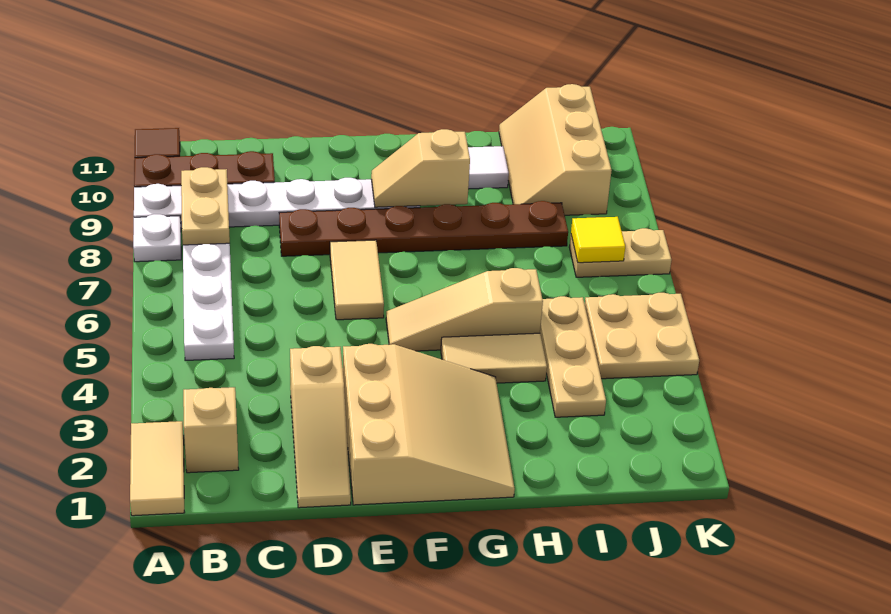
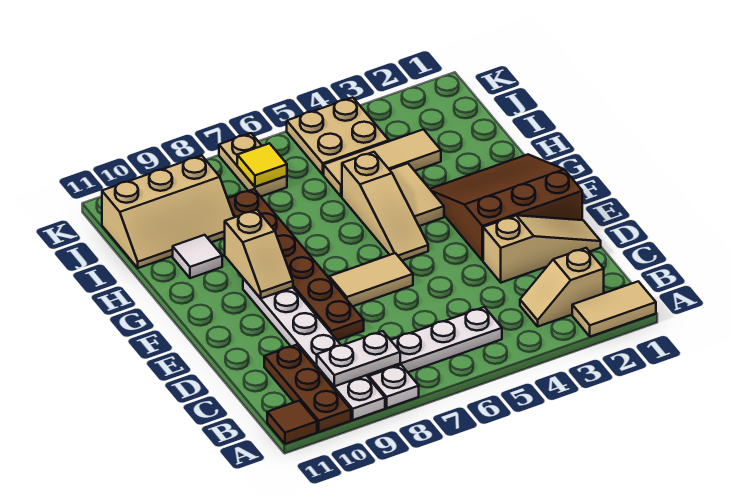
tan plate B8:B9 level 2 -> white plate B8:B9 level 2
tan slope E1:G3 level 1 top E -> brown slope E1:G3 level 1 top E
tan plate I3:I5 level 1 -> tan tile I3:I5 level 1

